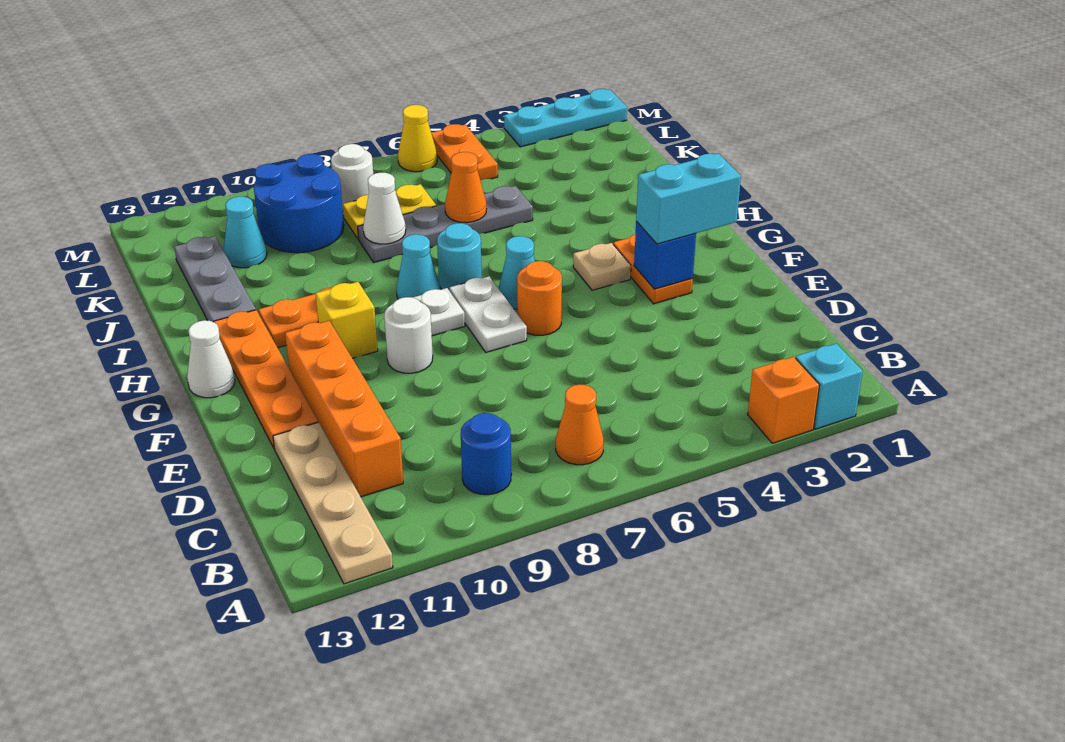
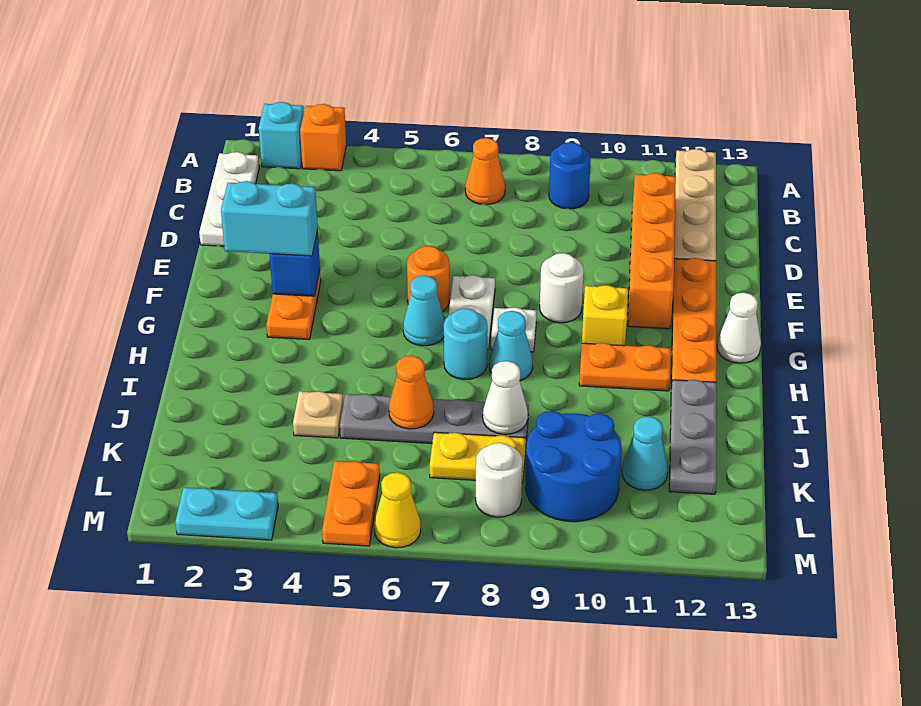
none -> white plate B1:D1 level 1
tan plate G4 level 1 -> tan plate J4 level 1
cyan plate M1:M3 level 1 -> cyan plate M2:M3 level 1

